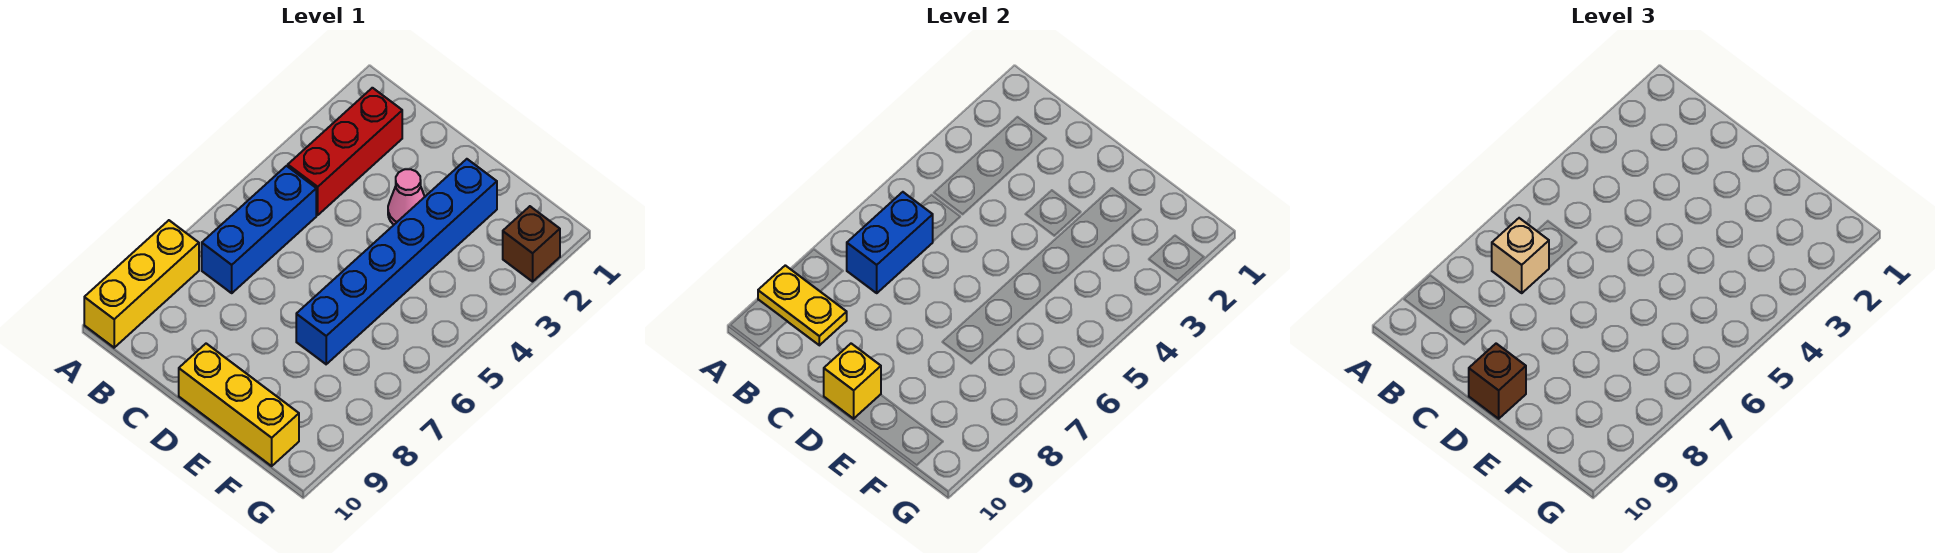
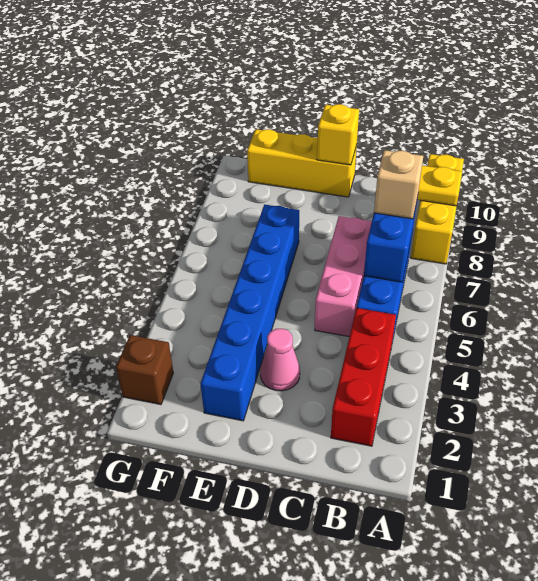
none -> pink brick C5:C7 level 1
brown brick D10 level 3 -> none

